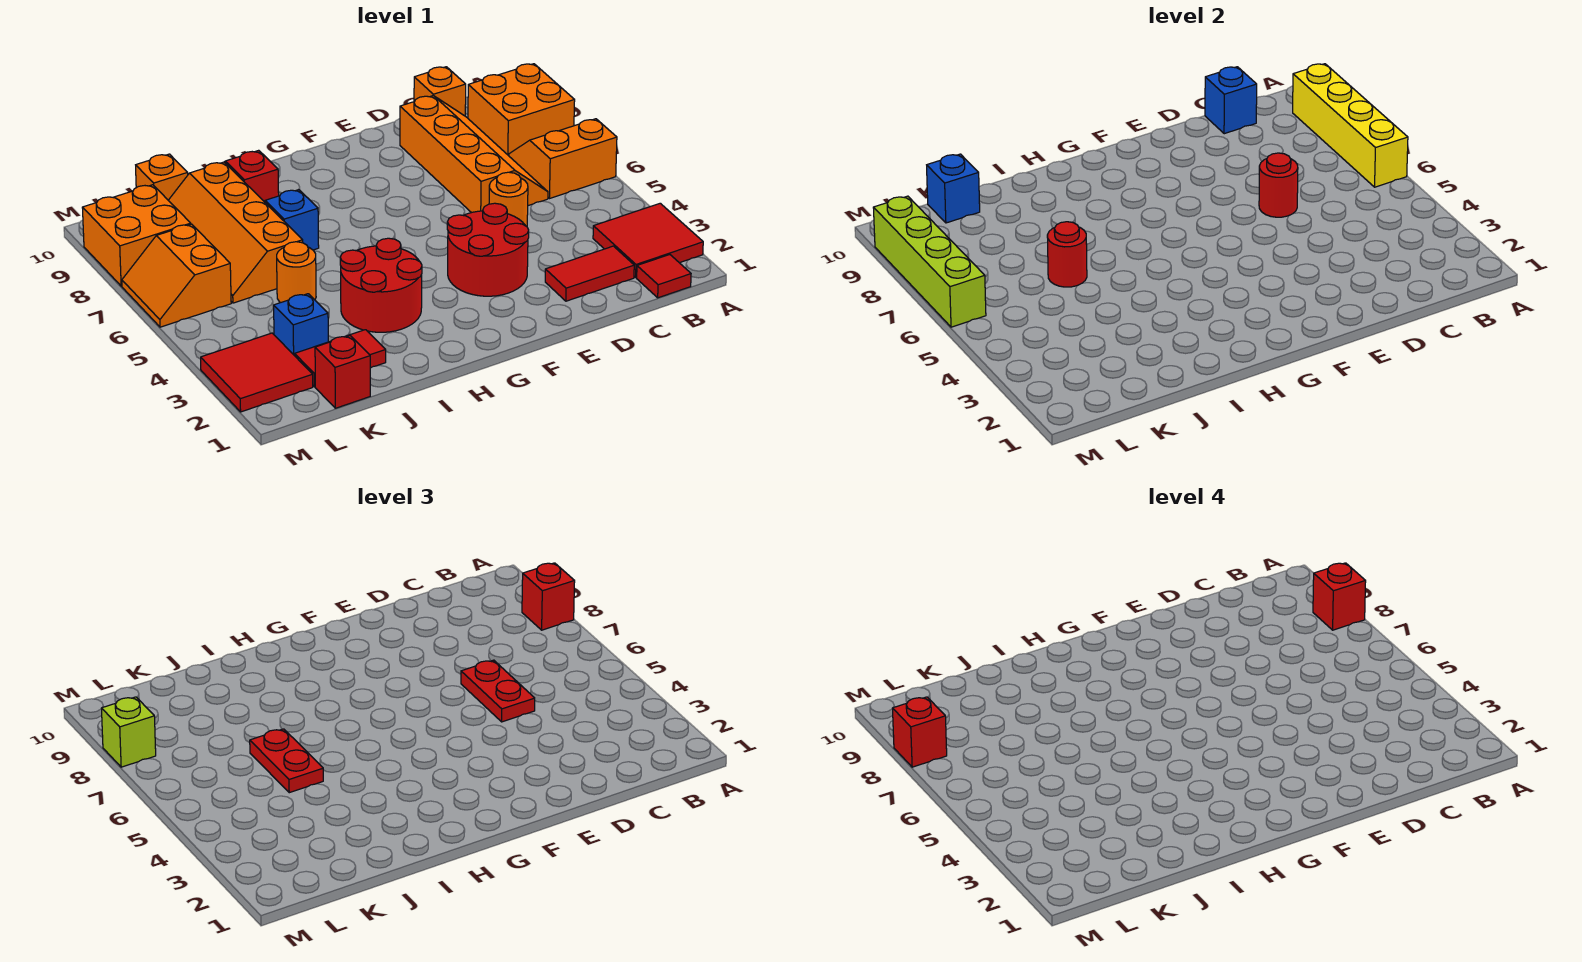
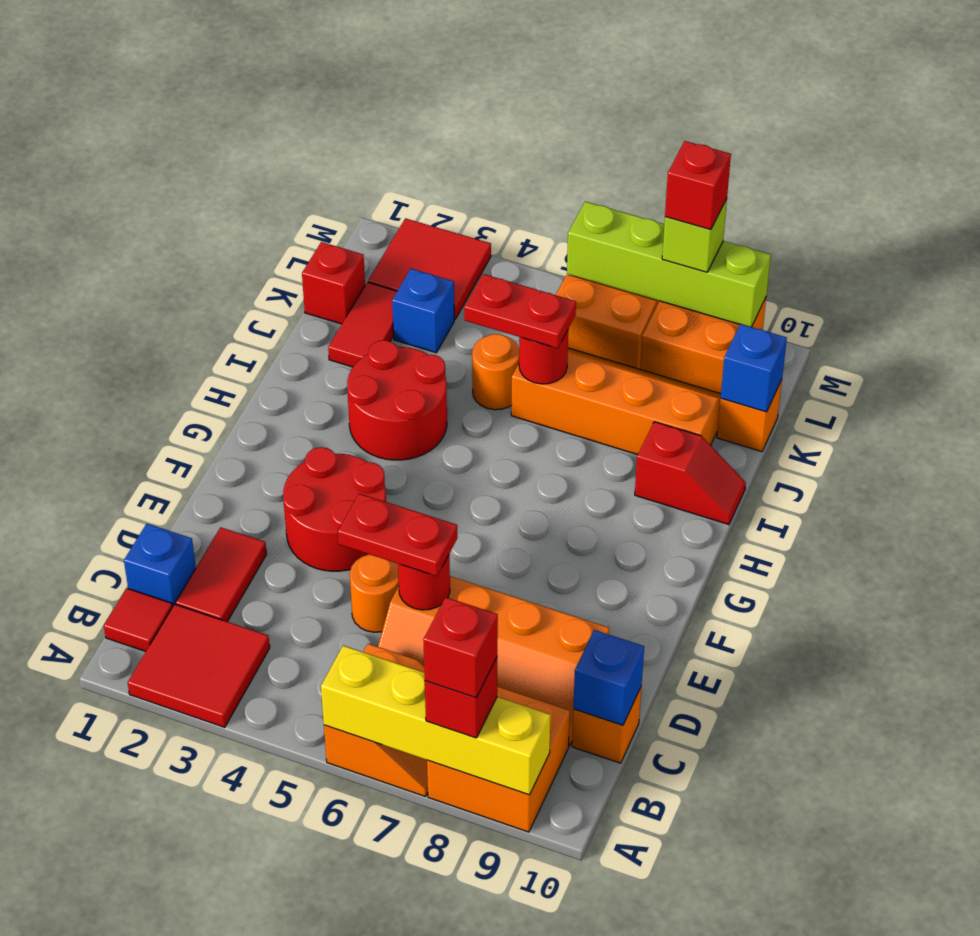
blue brick I7 level 1 -> blue brick C1 level 1

